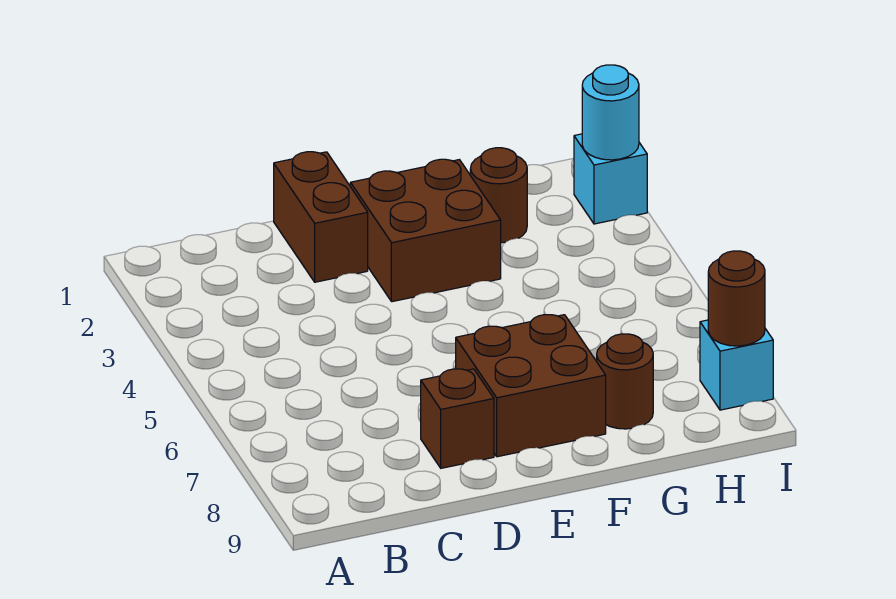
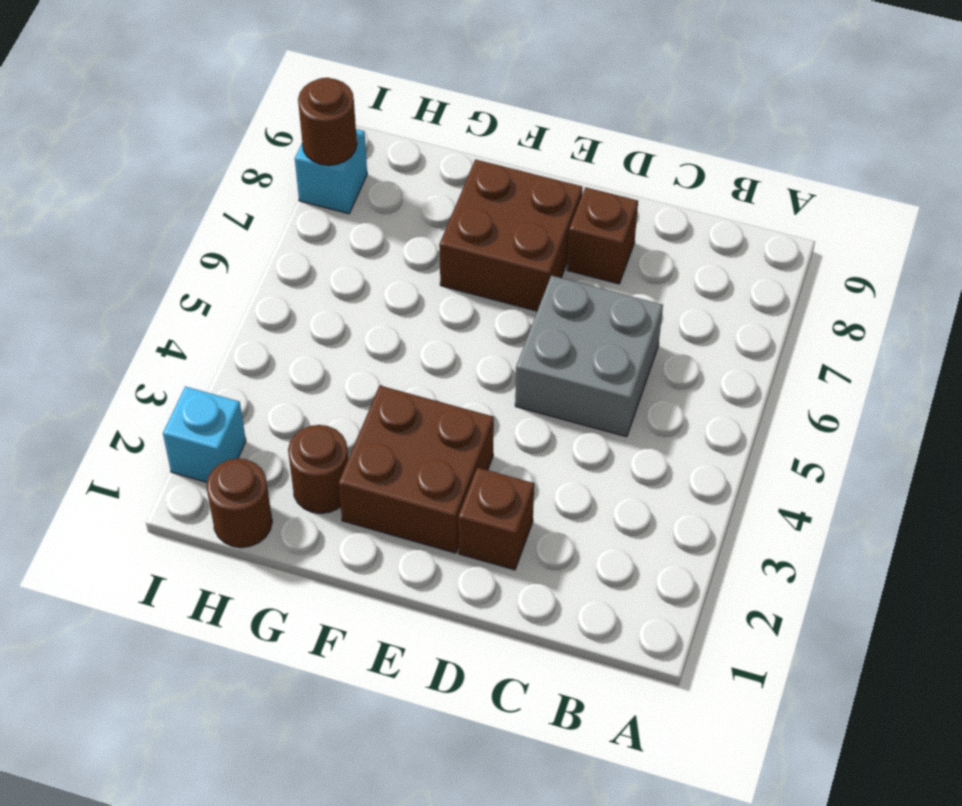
none -> grey brick C5:D6 level 1
brown brick D1:D2 level 1 -> brown brick D2 level 1
brown round brick G8 level 1 -> brown round brick H1 level 1
cyan round brick I2 level 2 -> none

